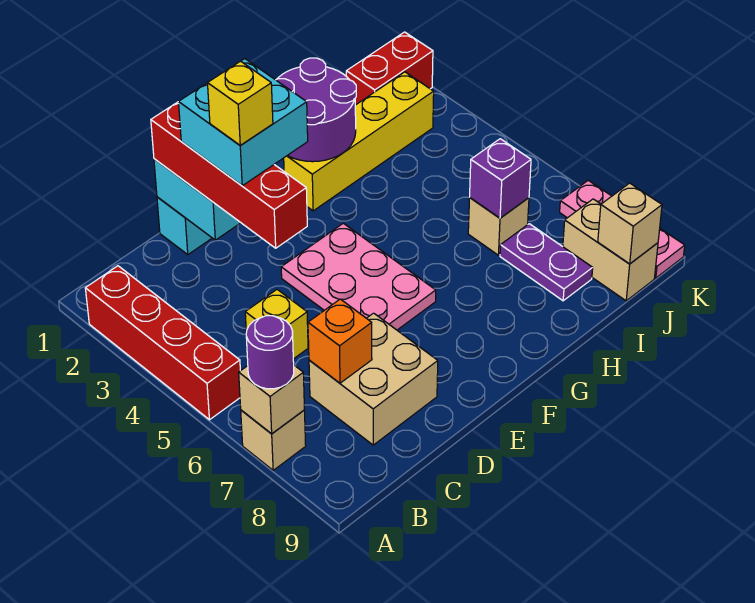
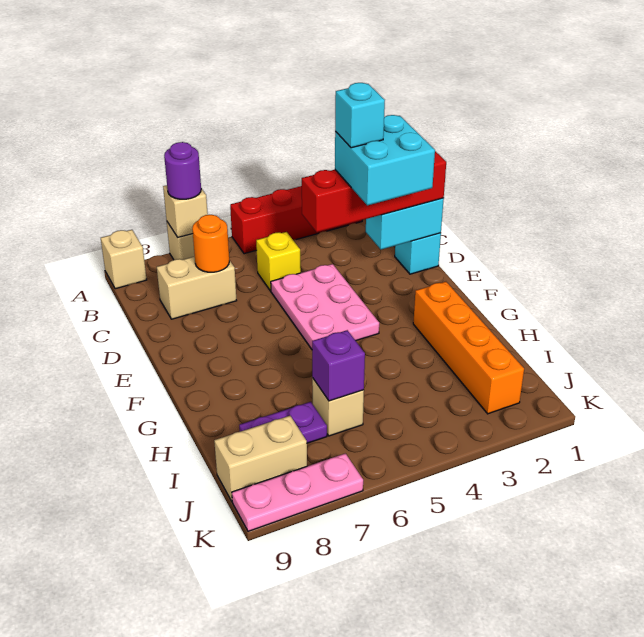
tan brick C7:D8 level 1 -> tan brick C7:C8 level 1
orange brick C7 level 2 -> orange round brick C7 level 2
yellow brick D3 level 5 -> cyan brick D3 level 5
pink plate E4:F6 level 1 -> pink plate D4:F5 level 1
purple round brick G1:H2 level 2 -> none
yellow brick G2:J2 level 1 -> orange brick G2:J2 level 1
red brick J1:K1 level 1 -> none
tan brick J9 level 2 -> tan brick A9 level 1

